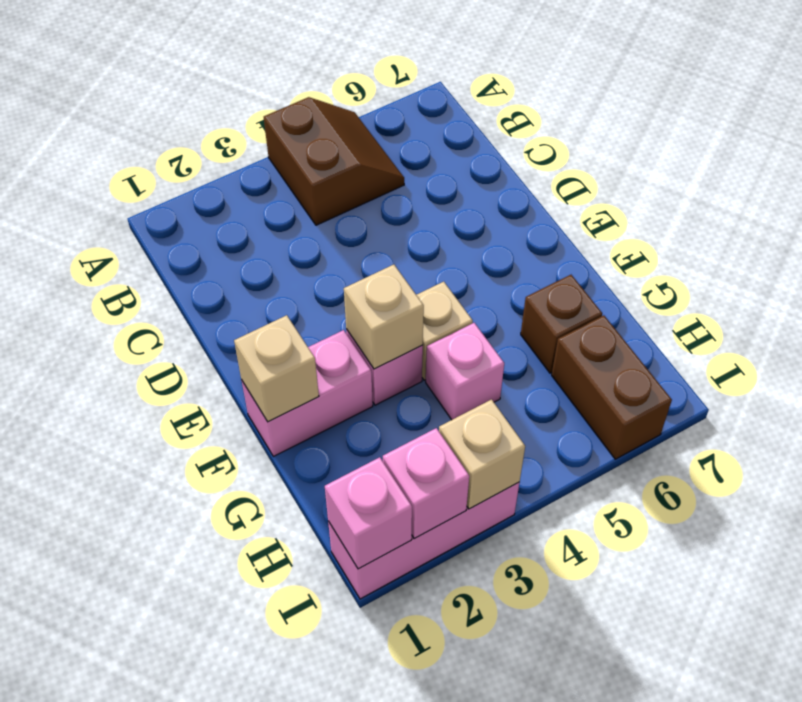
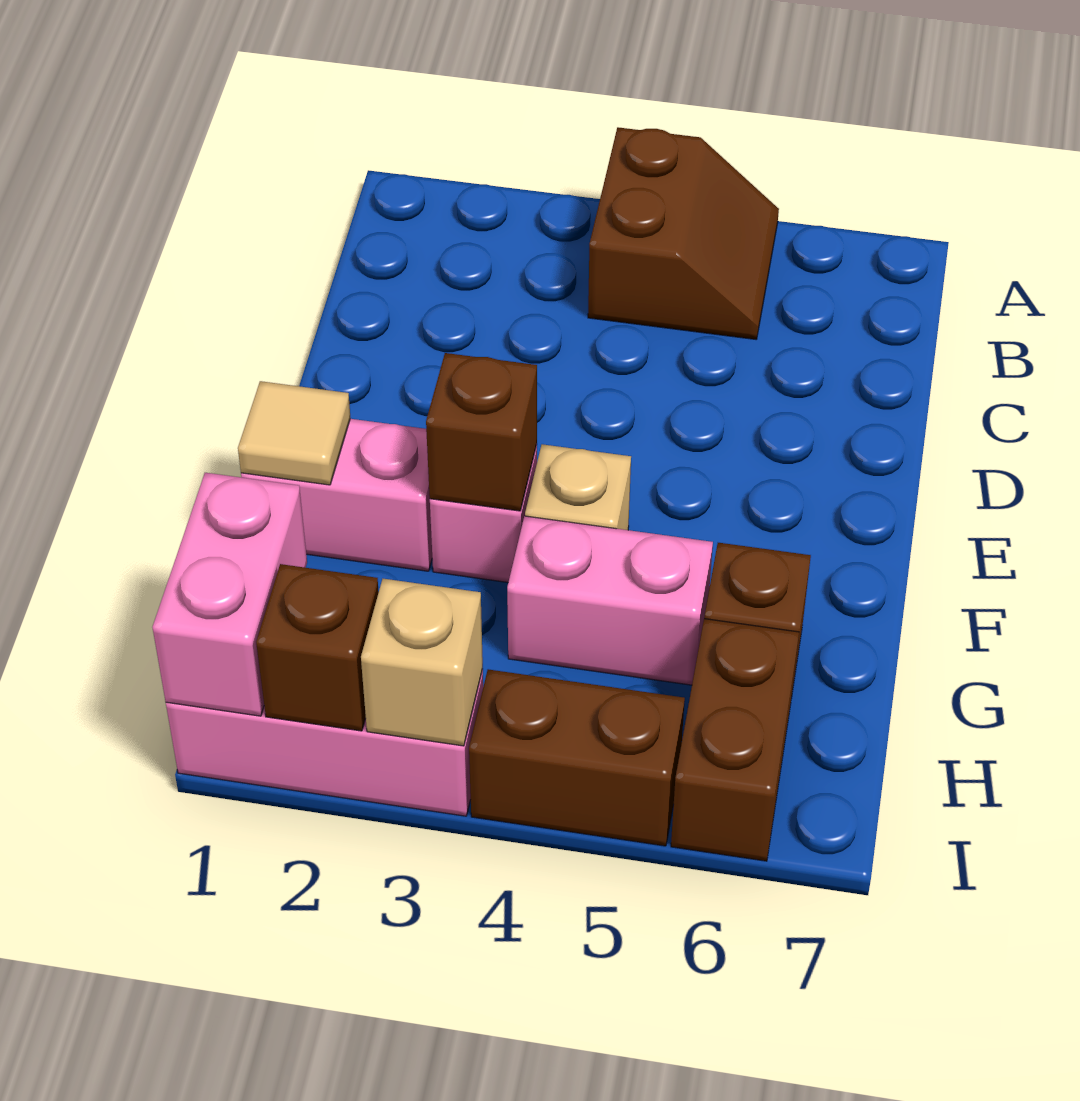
tan brick F1 level 2 -> tan tile F1 level 2
tan brick F3 level 2 -> brown brick F3 level 2
pink brick G4 level 1 -> pink brick G4:G5 level 1
pink brick I1 level 2 -> pink brick H1:I1 level 2
pink brick I2 level 2 -> brown brick I2 level 2
none -> brown brick I4:I5 level 1

